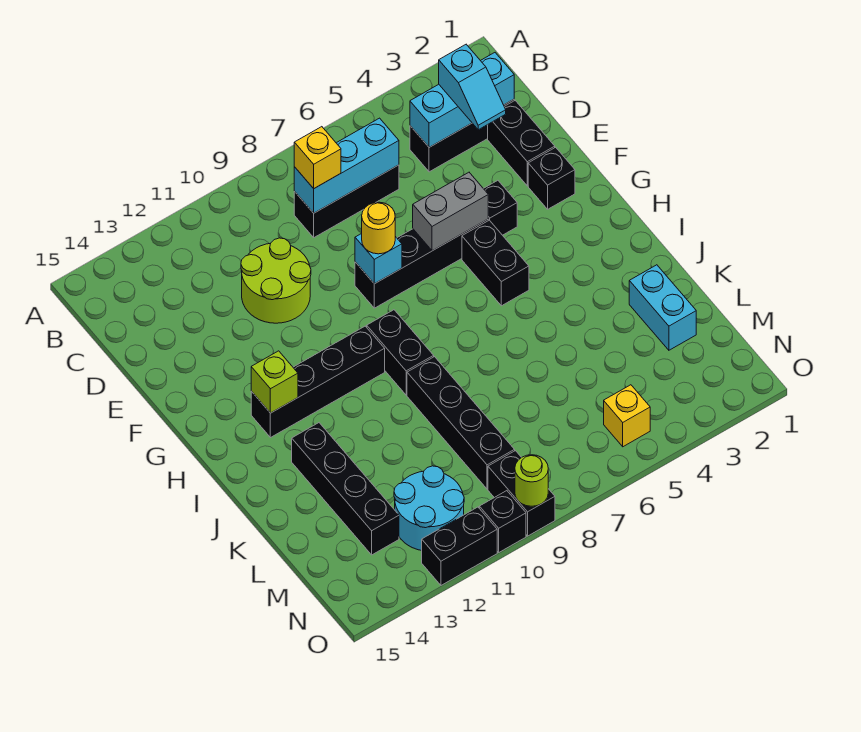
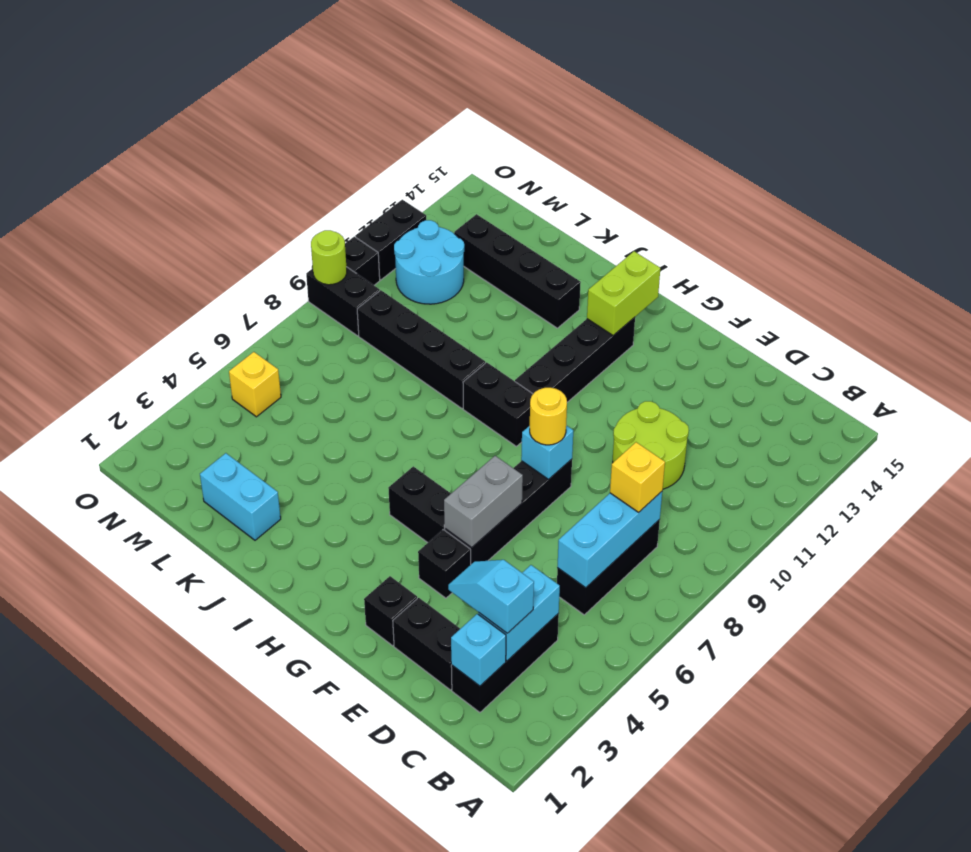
lime brick H13 level 2 -> lime brick H13:H14 level 2

